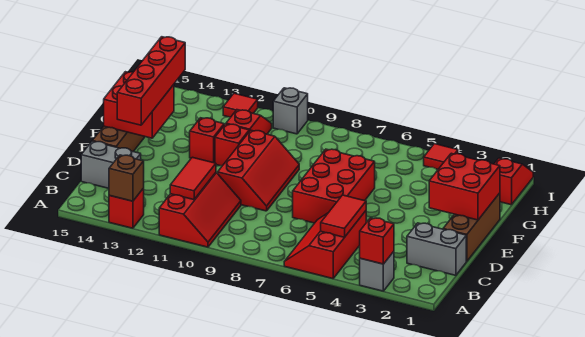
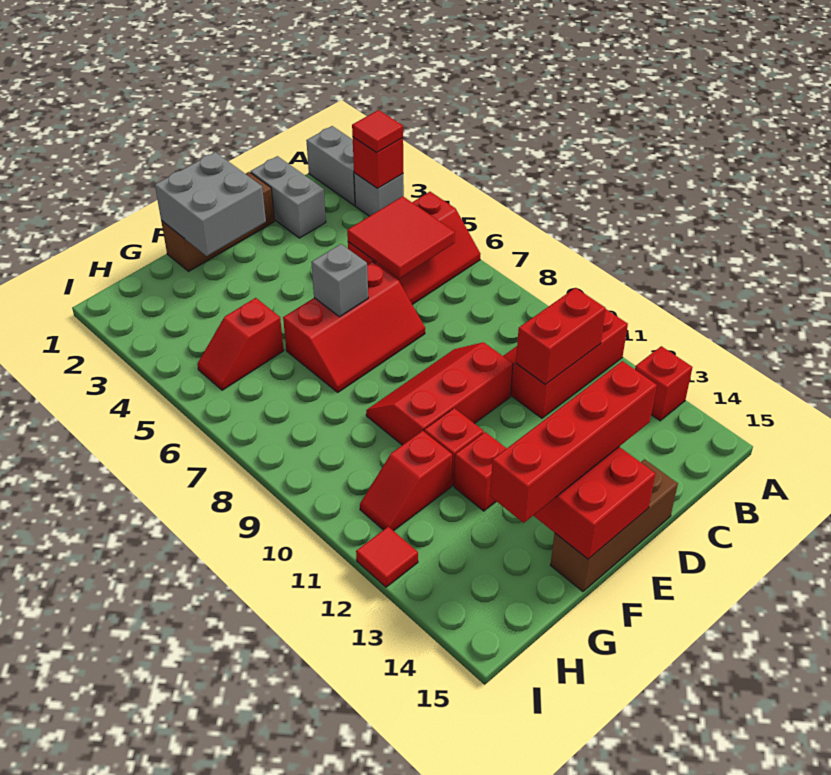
brown brick A13 level 2 -> none
red tile B5:C5 level 2 -> red tile B5:C6 level 2
red tile B11:C11 level 2 -> red brick B11:C11 level 2
grey brick C14:C15 level 1 -> grey brick A1:A2 level 1
red brick D6:F7 level 1 -> red slope D6:F7 level 1 top 6
red brick E1:F2 level 2 -> grey brick E1:F2 level 2
red slope H1:I1 level 1 top H -> red slope G5:H5 level 1 top G
red tile I4 level 1 -> red tile A3 level 3
grey brick I10 level 1 -> grey brick E6 level 2

